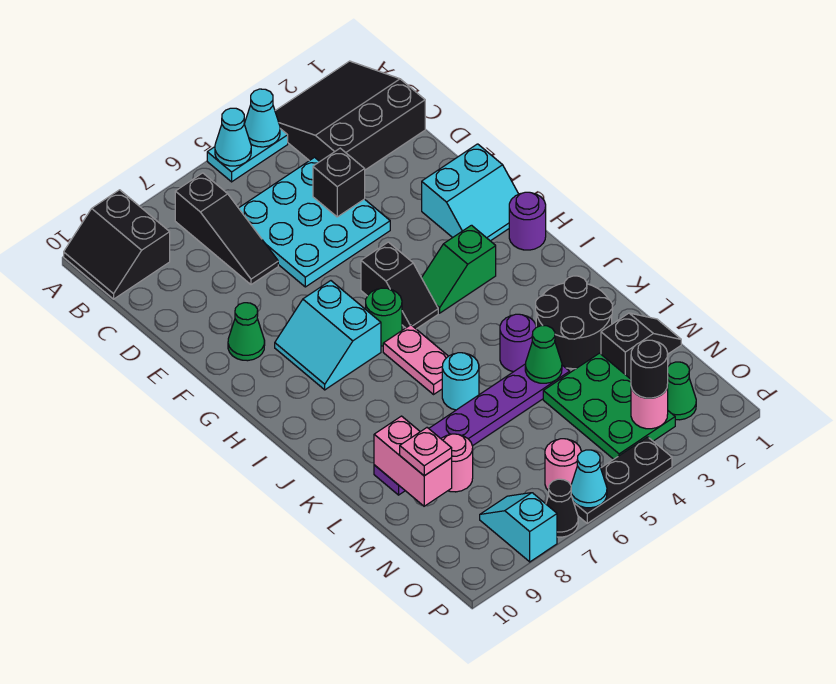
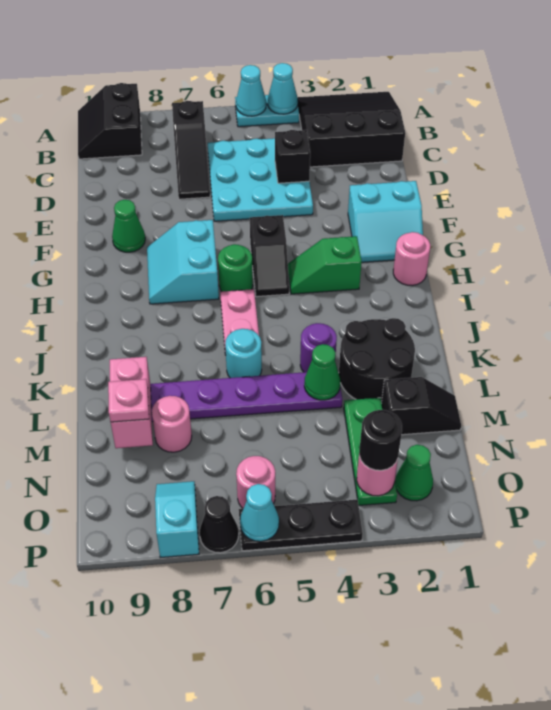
purple round brick H1 level 1 -> pink round brick H1 level 1
green plate M3:O4 level 1 -> green plate M3:O3 level 1

